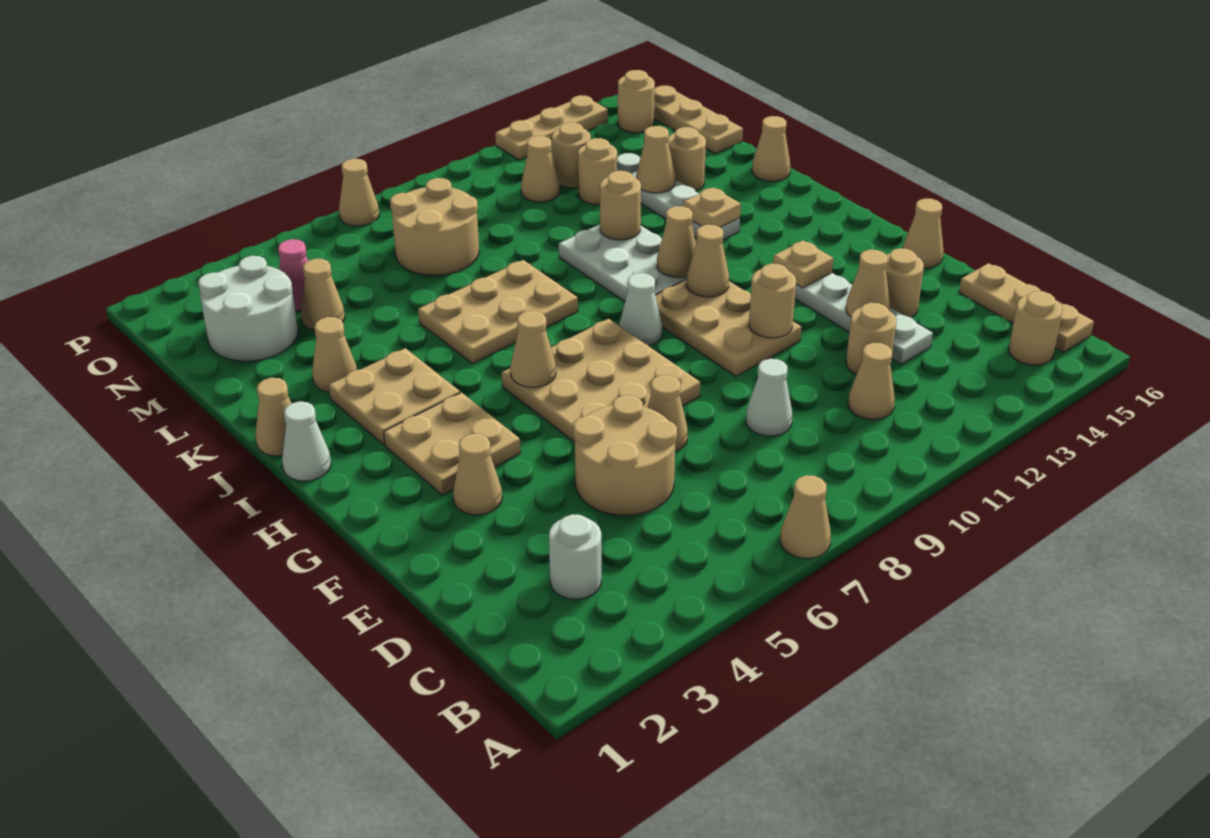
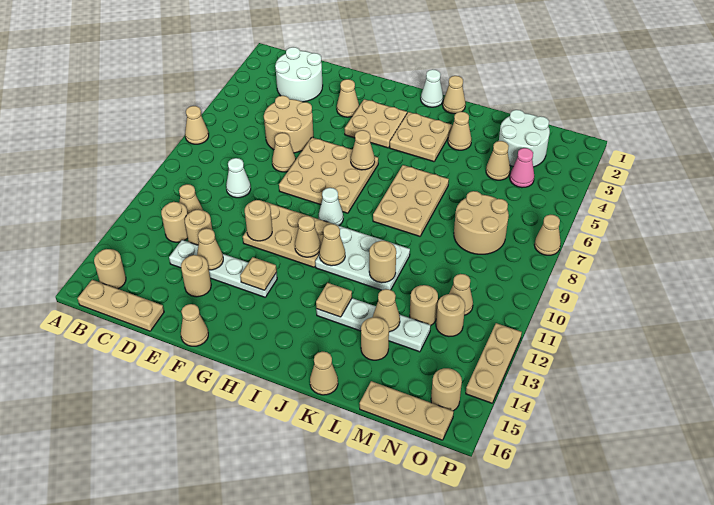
white round brick C3 level 1 -> white round brick C2:D3 level 1
none -> tan round brick C12 level 1

